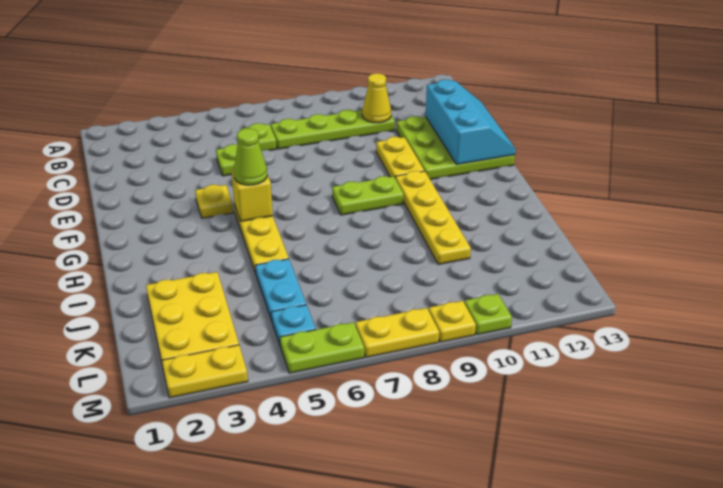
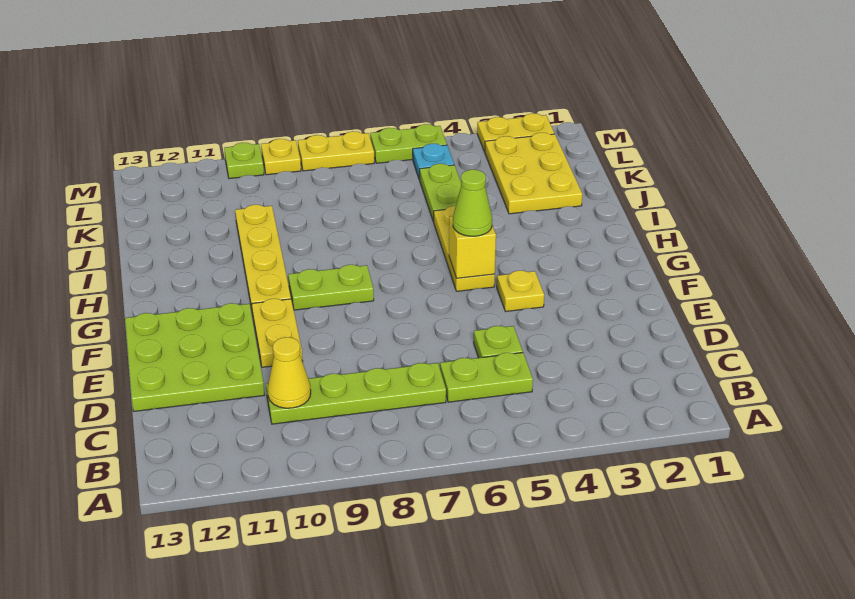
lime plate C6 level 1 -> lime plate C5:C6 level 1
cyan slope D12:F13 level 2 top 12 -> none
cyan plate J5:K5 level 1 -> lime plate J5:K5 level 1

